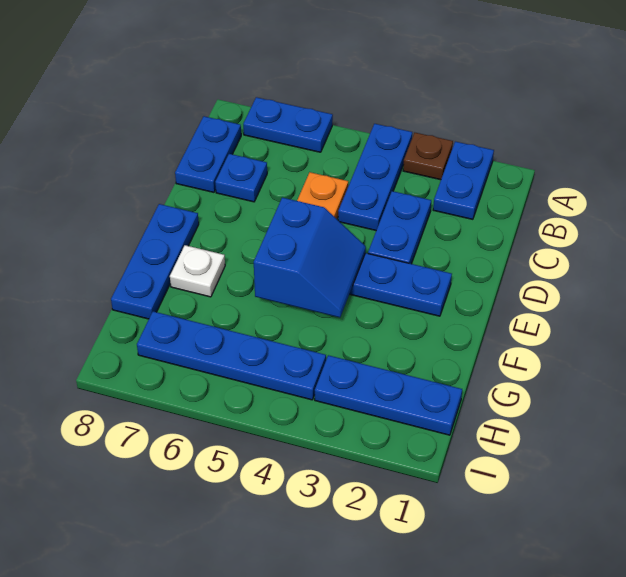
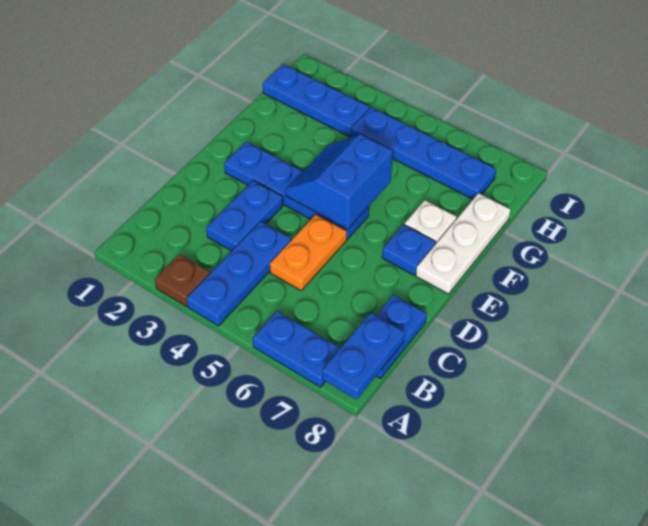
blue plate A2:B2 level 1 -> blue plate A8:B8 level 2
blue plate C7 level 1 -> blue plate E7 level 1
blue plate E8:G8 level 1 -> white plate E8:G8 level 1

